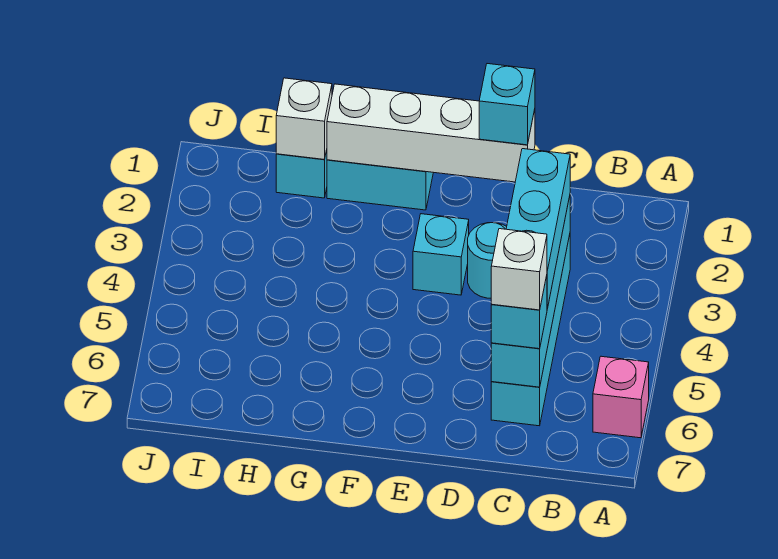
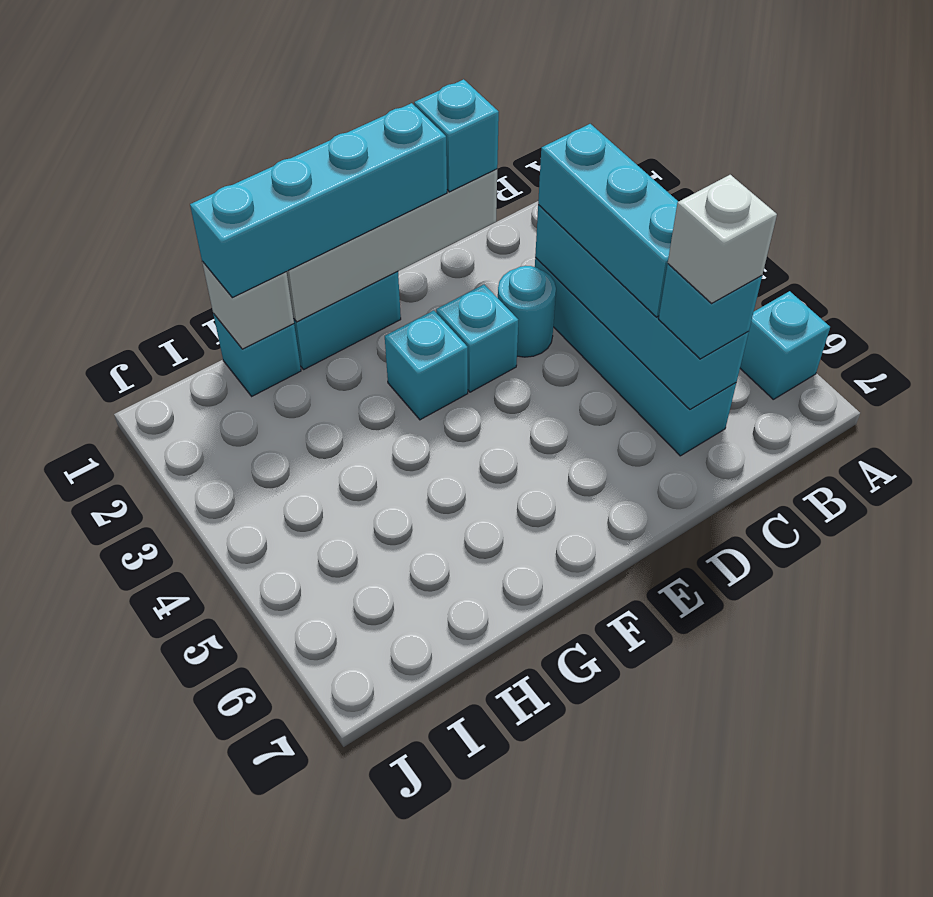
pink brick A6 level 1 -> cyan brick A6 level 1
none -> cyan brick E1:H1 level 3
none -> cyan brick F3 level 1

